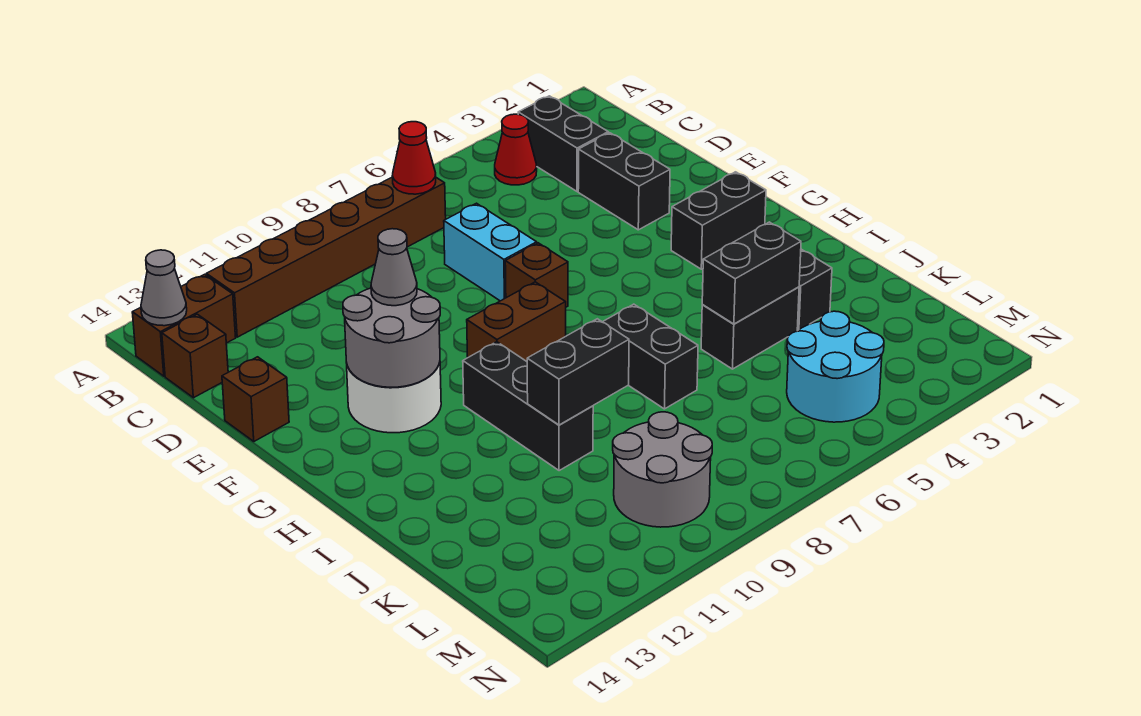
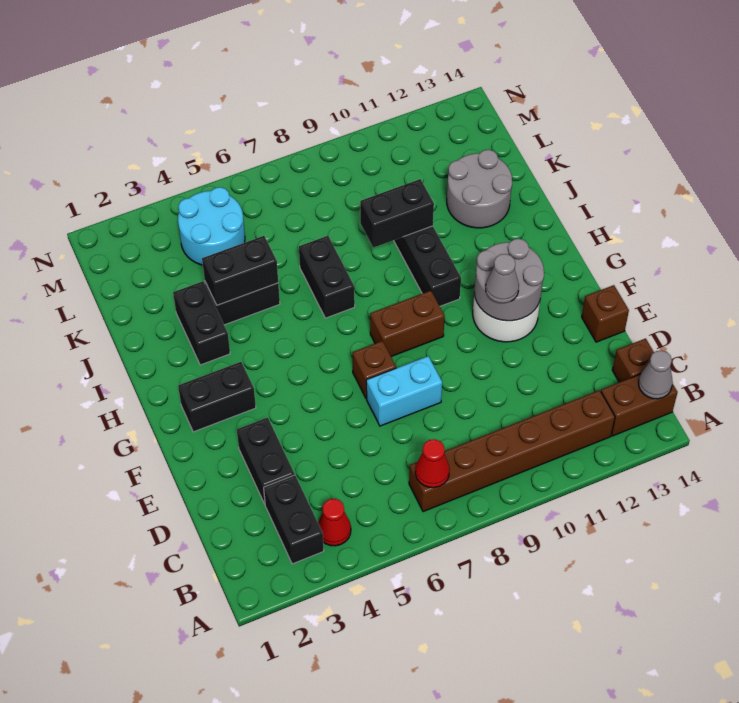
cyan brick D7:E7 level 1 -> cyan brick E7:E8 level 1
grey round brick L9:M10 level 1 -> grey round brick J12:K13 level 1

